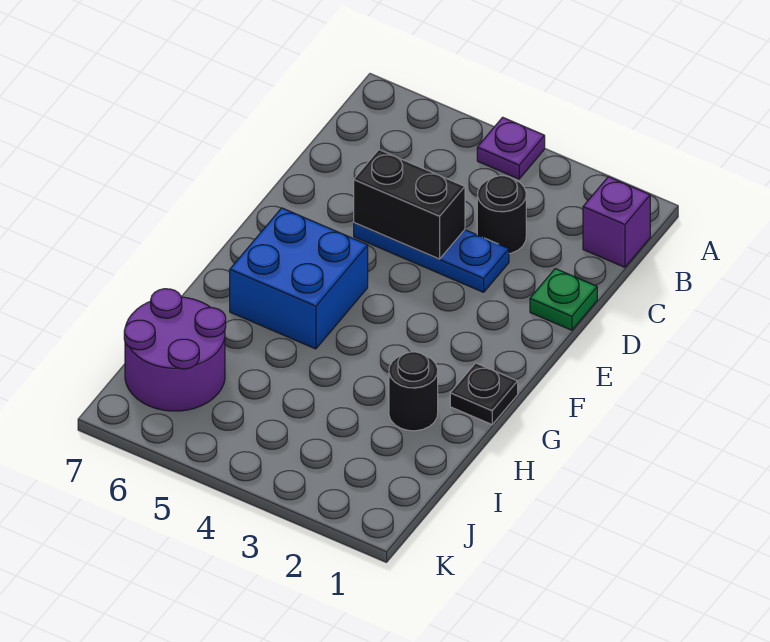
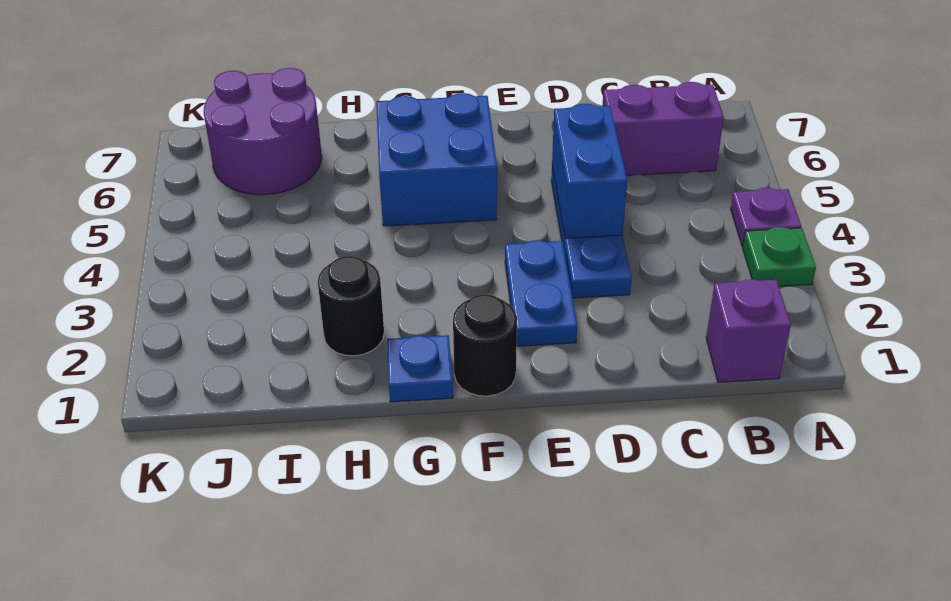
none -> purple brick B6:C6 level 1
black round brick C3 level 1 -> black round brick F1 level 1
green plate D1 level 1 -> green plate A3 level 1
black brick D4:D5 level 2 -> blue brick D4:D5 level 2
none -> blue plate E2:E3 level 1
black plate G1 level 1 -> blue plate G1 level 1

